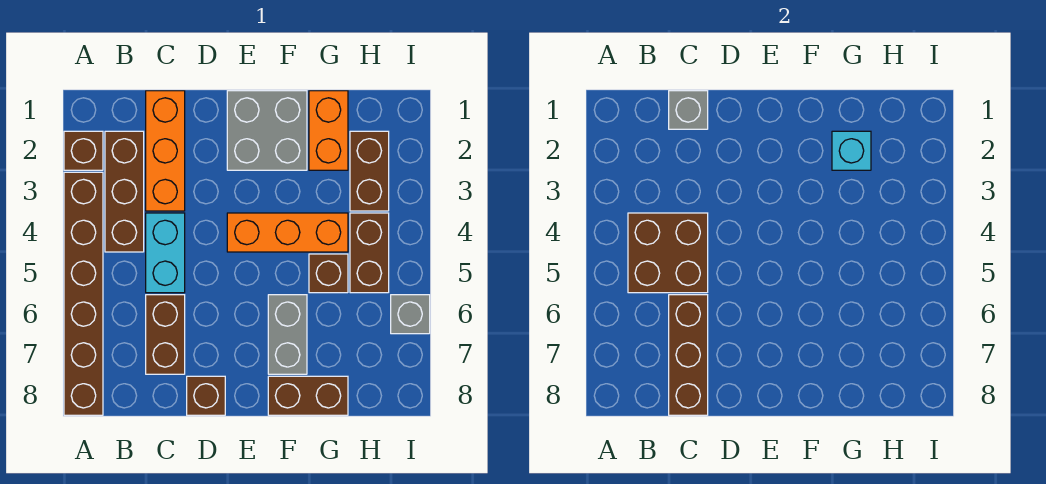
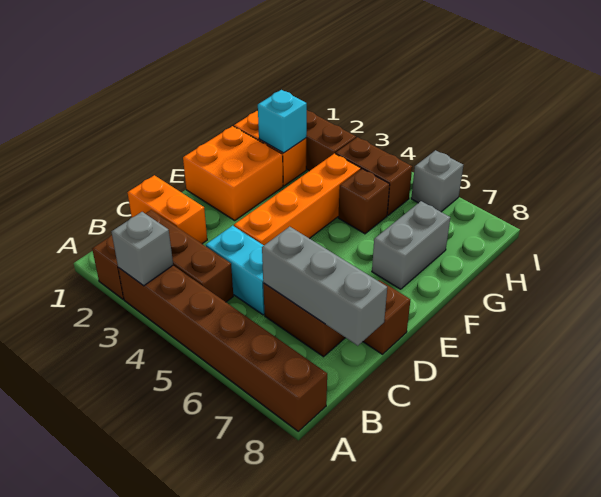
brown brick B4:C5 level 2 -> none
orange brick C1:C3 level 1 -> orange brick C1:C2 level 1
grey brick C1 level 2 -> grey brick A3 level 2
brown brick C6:C8 level 2 -> grey brick C6:C8 level 2
grey brick E1:F2 level 1 -> orange brick E1:F2 level 1
orange brick E4:G4 level 1 -> orange brick D4:G4 level 1
grey brick F6:F7 level 1 -> grey brick F7:G7 level 1
brown brick F8:G8 level 1 -> none

